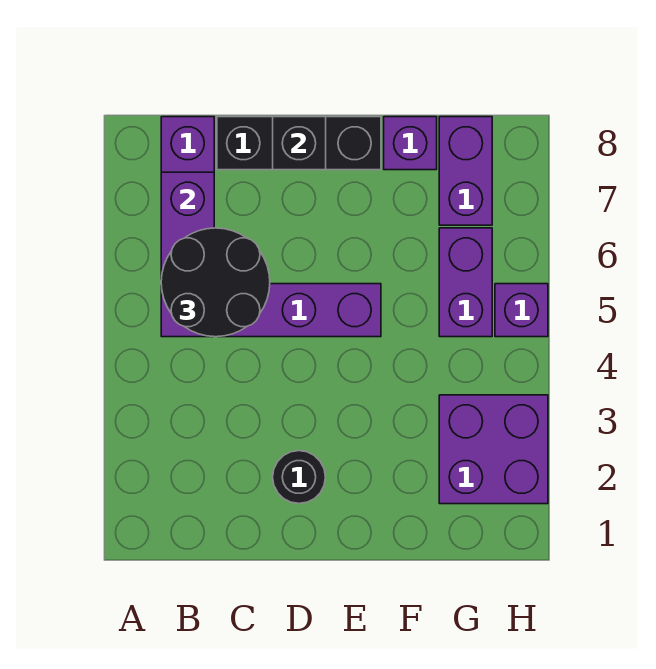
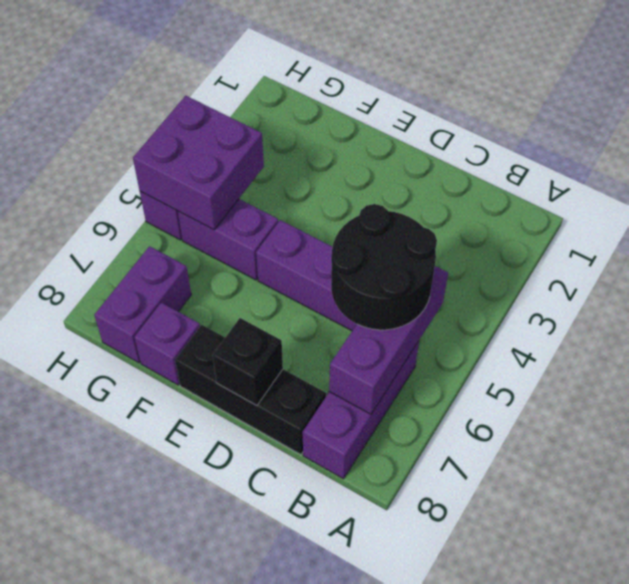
black round brick D2 level 1 -> none
purple brick G2:H3 level 1 -> purple brick G4:H5 level 2
purple brick G5:G6 level 1 -> purple brick F5:G5 level 1

